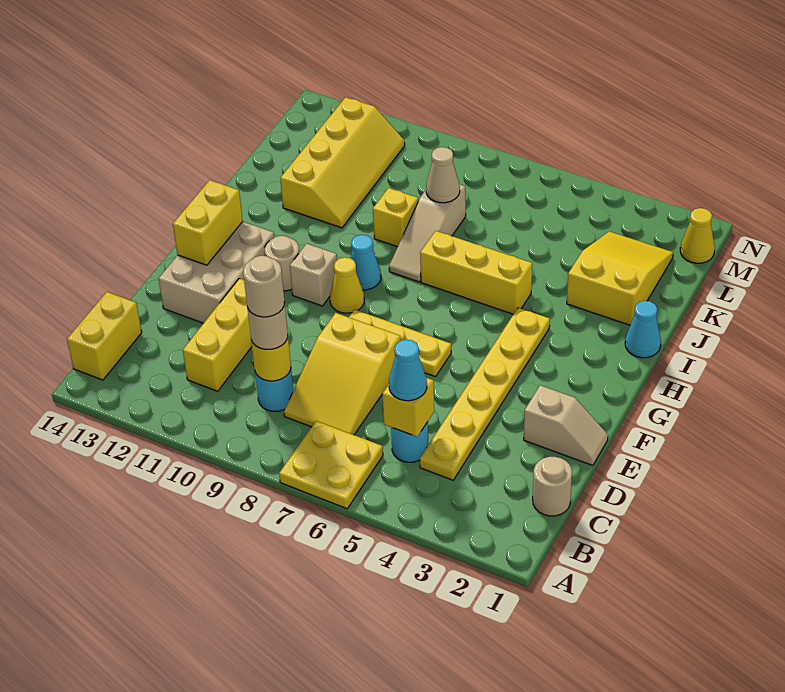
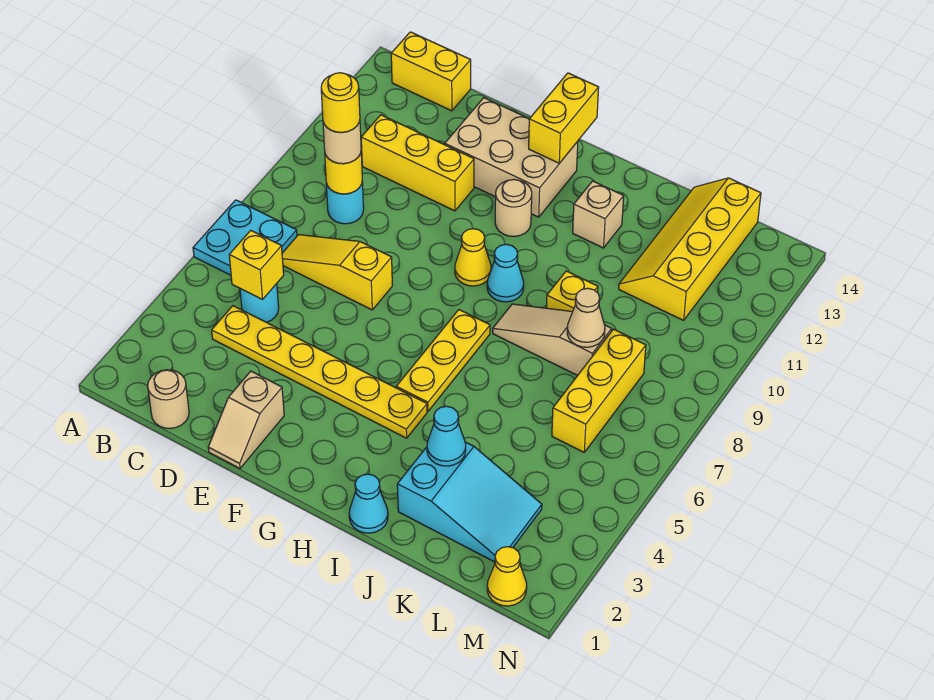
yellow plate A6:B7 level 1 -> cyan plate A6:B7 level 1
cyan cone C5 level 3 -> cyan cone J3 level 2
yellow slope C7:E8 level 1 top E -> yellow slope C7:E7 level 1 top E
tan round brick C9 level 4 -> yellow round brick C9 level 4
yellow plate F6:F8 level 1 -> yellow plate H5:H7 level 1
yellow brick F13:G13 level 2 -> yellow brick G13:G14 level 2
tan brick G10 level 1 -> tan brick I12 level 1
yellow brick I5:I7 level 1 -> yellow brick L6:L8 level 1
yellow slope J2:L3 level 1 top J -> cyan slope J2:L3 level 1 top J
yellow slope J11:M12 level 1 top 12 -> yellow slope K11:L14 level 1 top L

